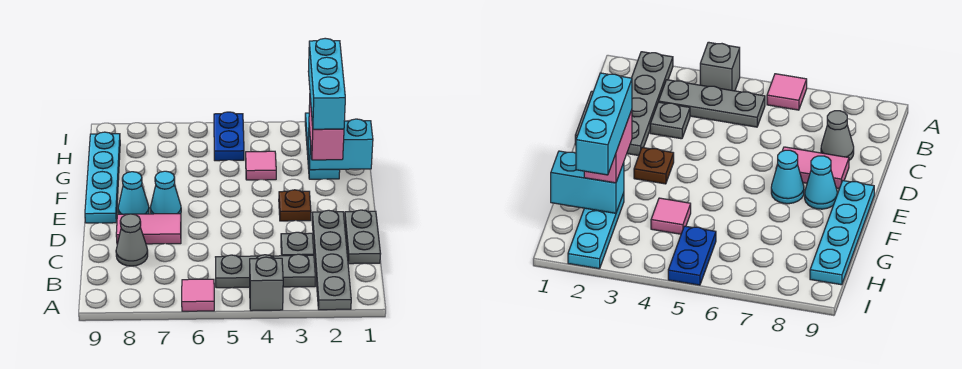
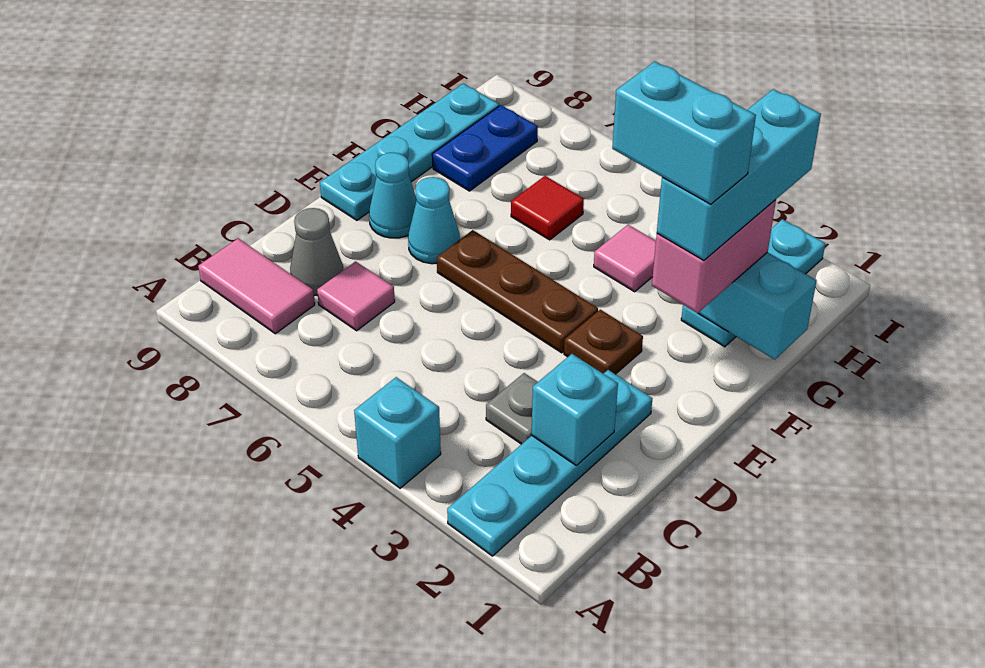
grey plate A2:D2 level 1 -> cyan plate A2:D2 level 1
grey brick A4 level 1 -> cyan brick A4 level 1
pink tile A6 level 1 -> pink tile C7 level 1
grey plate B3:B5 level 1 -> none
grey plate C1:D1 level 1 -> none
none -> cyan brick C2 level 2
pink tile D7:D8 level 1 -> pink tile B8:B9 level 1
none -> brown plate E4:E6 level 1
none -> cyan brick F2:F3 level 5
none -> red tile G6 level 1
blue plate H5:I5 level 1 -> blue plate G8:H8 level 1

